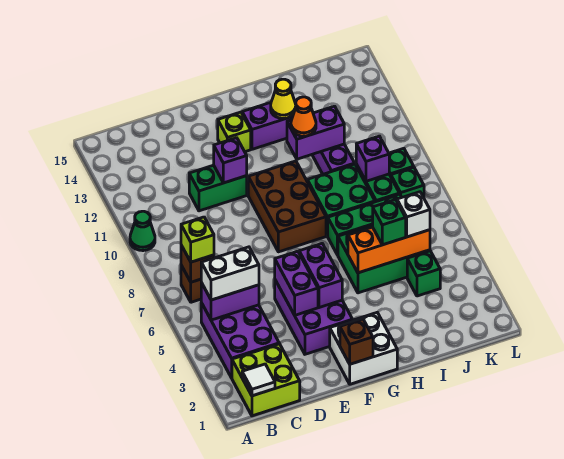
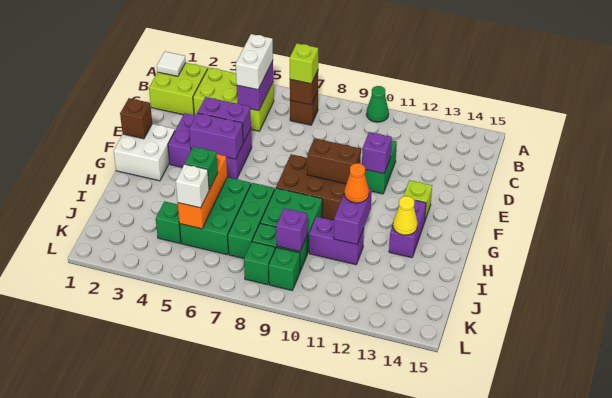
purple brick B3:C5 level 1 -> lime brick B3:C5 level 1
none -> brown brick F9:F10 level 2

